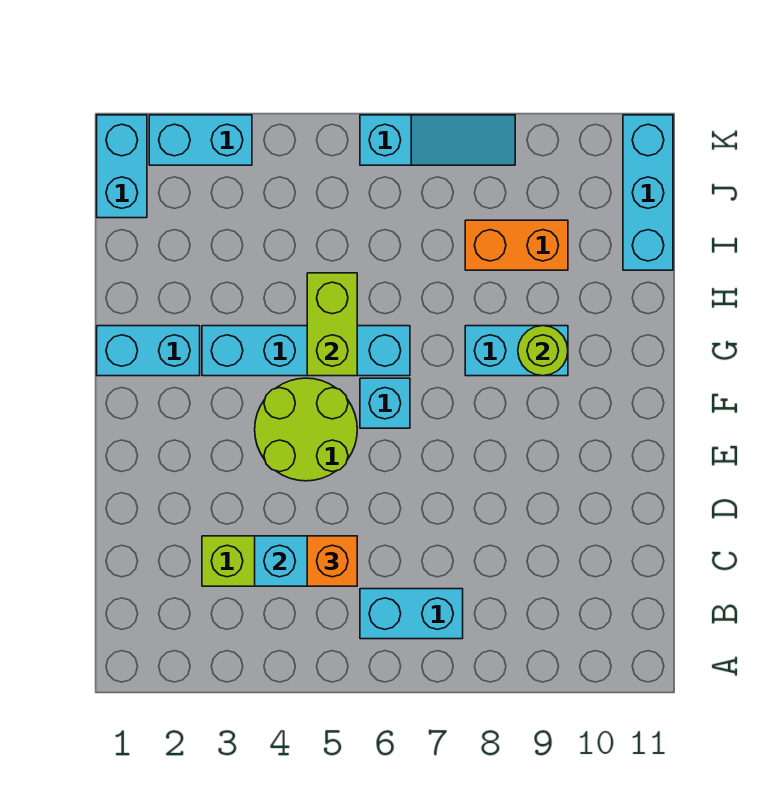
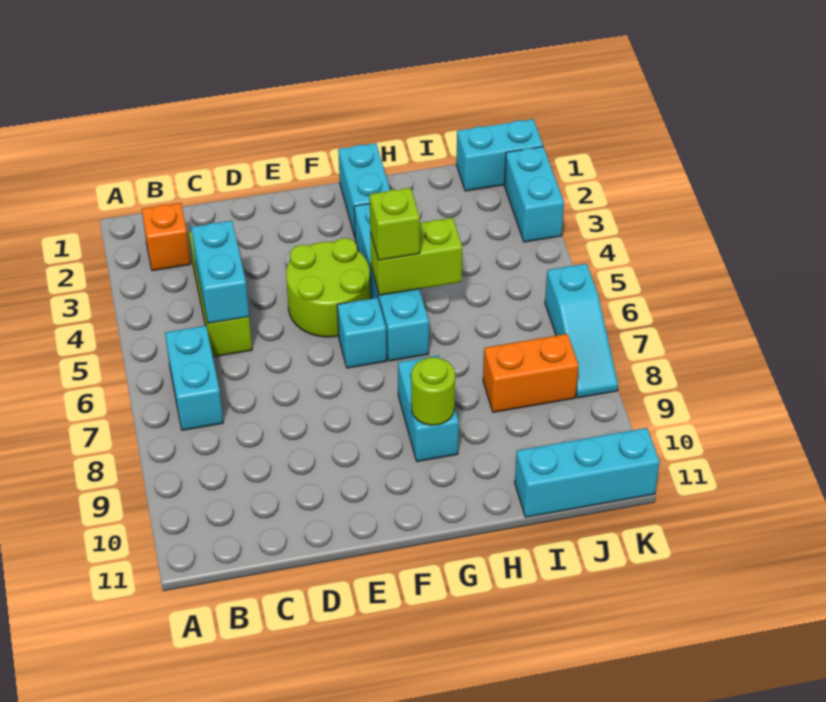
orange brick C5 level 3 -> orange brick B2 level 1
none -> lime brick G5 level 3
orange brick I8:I9 level 1 -> orange brick I8:J8 level 1

